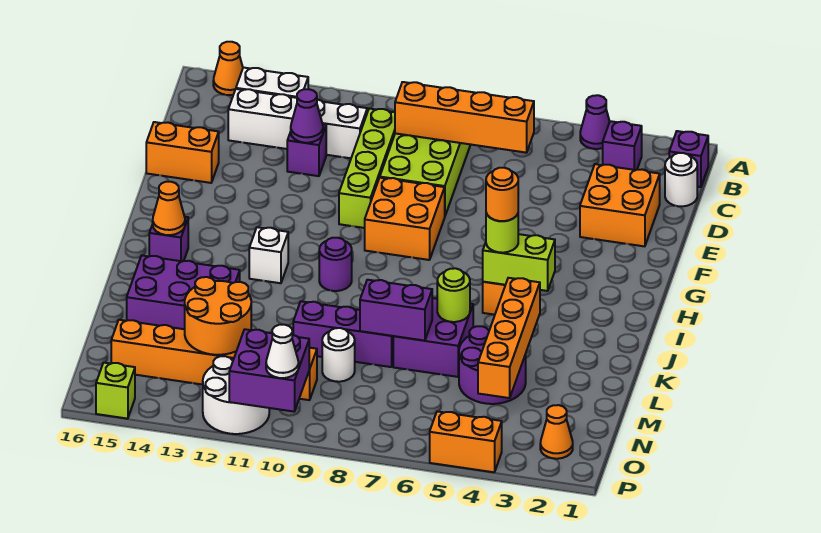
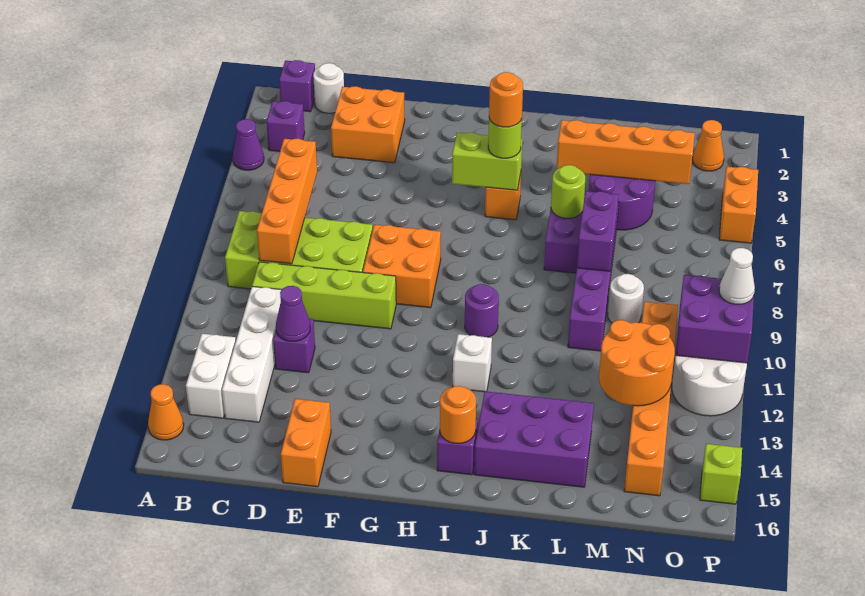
lime brick I4:I5 level 2 -> lime brick H5:I5 level 2
orange cone I15 level 2 -> orange round brick I15 level 2
purple brick K13:L15 level 1 -> purple brick J14:L15 level 1

